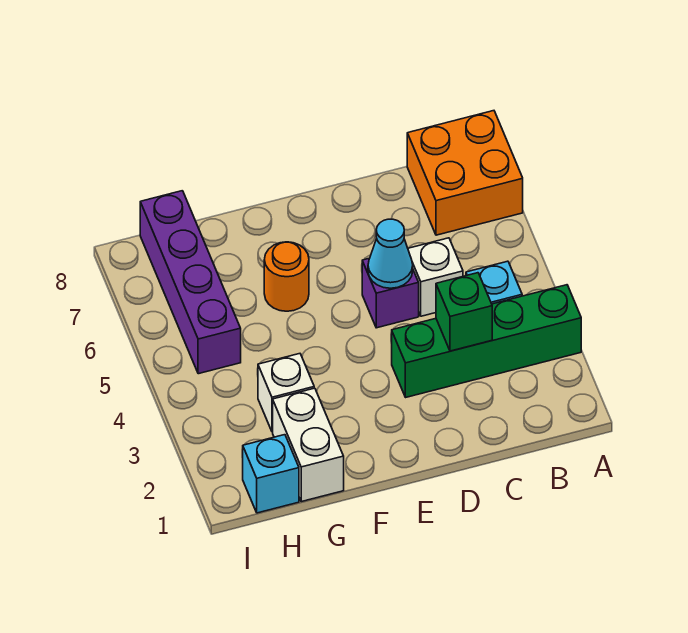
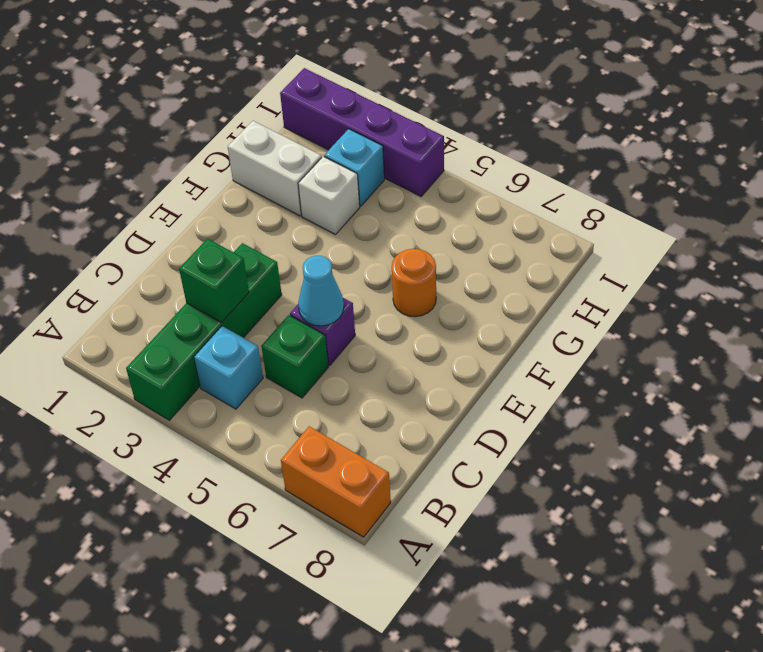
orange brick A7:B8 level 1 -> orange brick A7:A8 level 1
white brick C5 level 1 -> green brick C5 level 1
cyan brick H1 level 1 -> cyan brick H3 level 1
purple brick H5:H8 level 1 -> purple brick I1:I4 level 1

